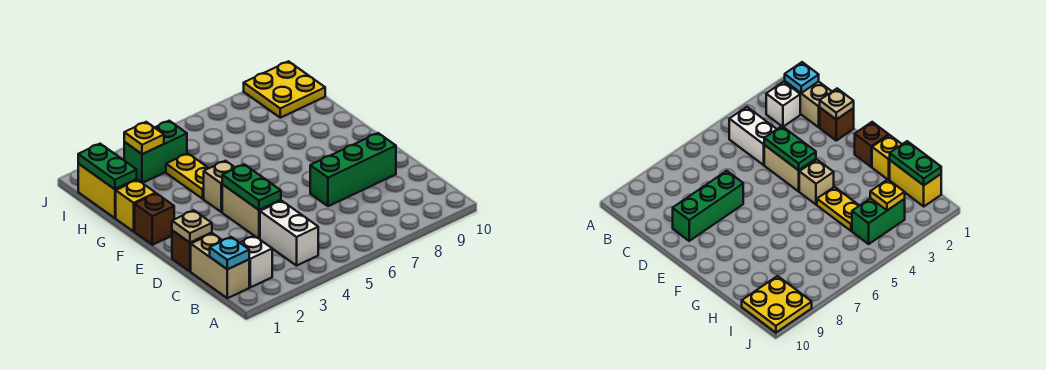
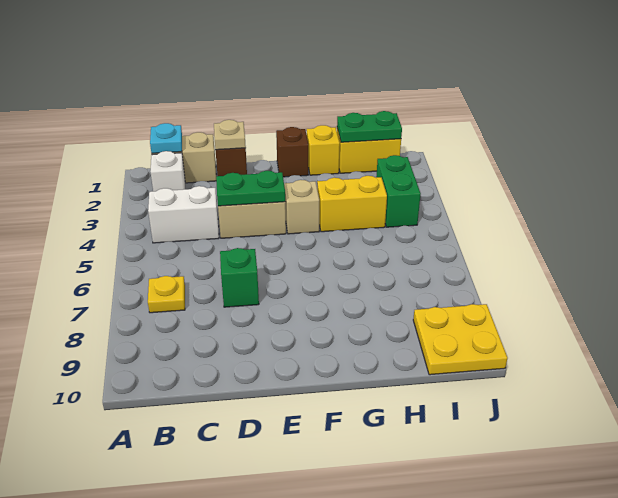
green brick D7:D9 level 1 -> green brick D7 level 1
yellow plate G4:H4 level 1 -> yellow brick G4:H4 level 1
yellow plate I3 level 2 -> yellow plate B7 level 1

